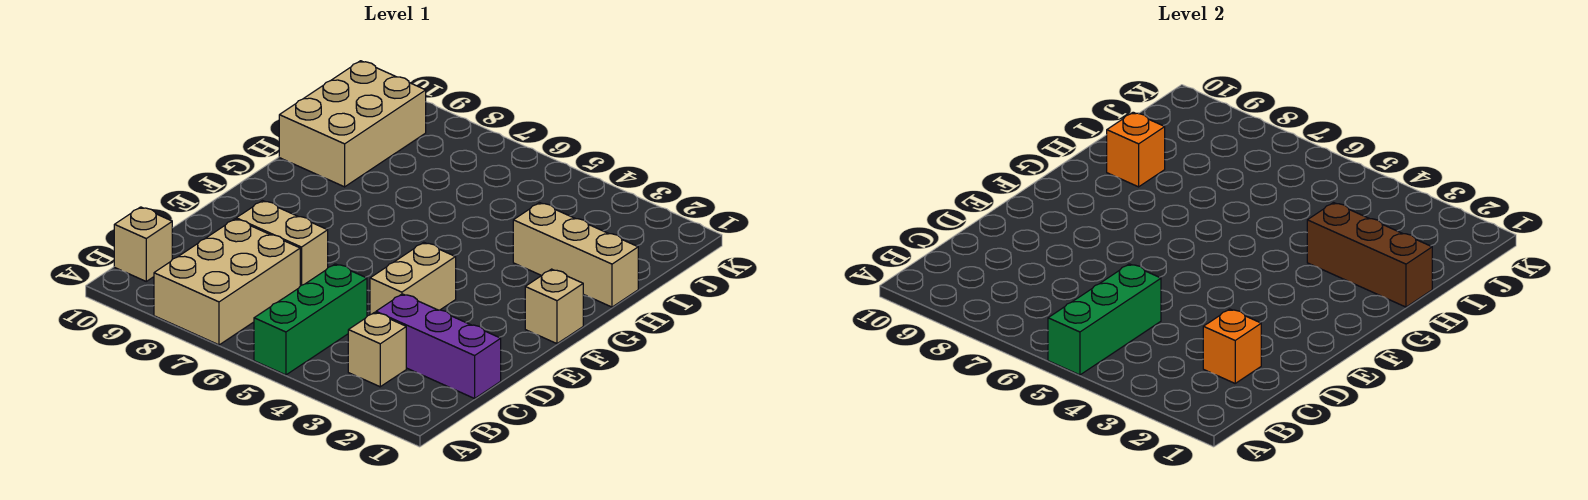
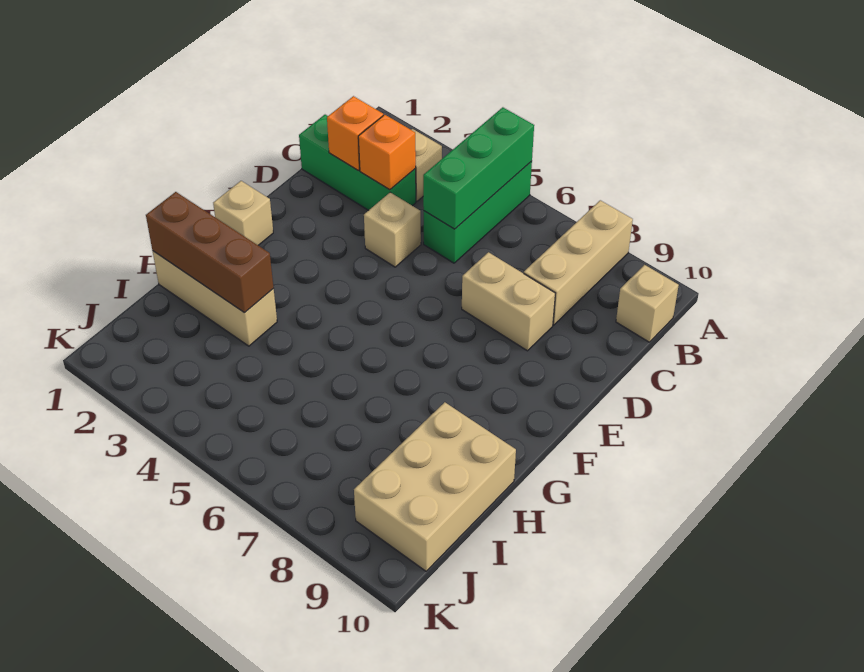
tan brick A7:C8 level 1 -> tan brick A8:C8 level 1
purple brick C1:C3 level 1 -> green brick C1:C3 level 1
tan brick D4:E4 level 1 -> tan brick D4 level 1
orange brick H9 level 2 -> orange brick C3 level 2

